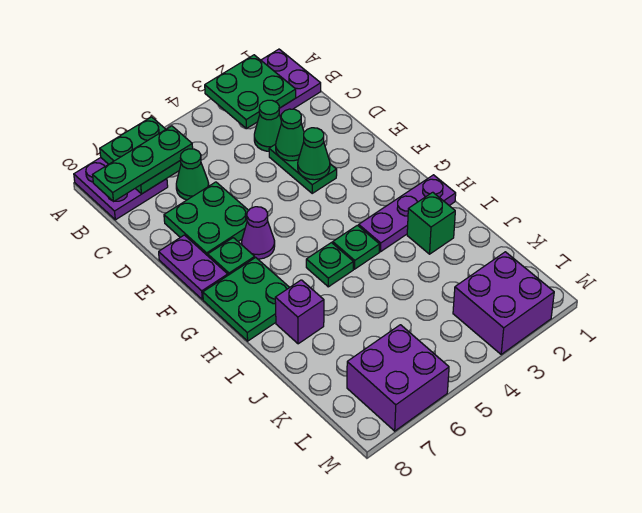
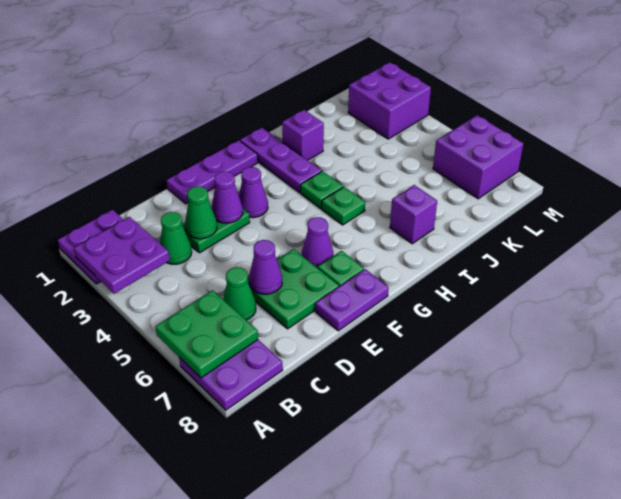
green plate A2:B3 level 2 -> purple plate A2:B3 level 2
green plate B6:B8 level 3 -> none
none -> purple cone D6 level 2
none -> purple plate E1:G1 level 1
green cone E3 level 2 -> purple cone E3 level 2
none -> purple cone F3 level 1
green plate G7:H8 level 1 -> none
green brick I2 level 1 -> purple brick I2 level 1

